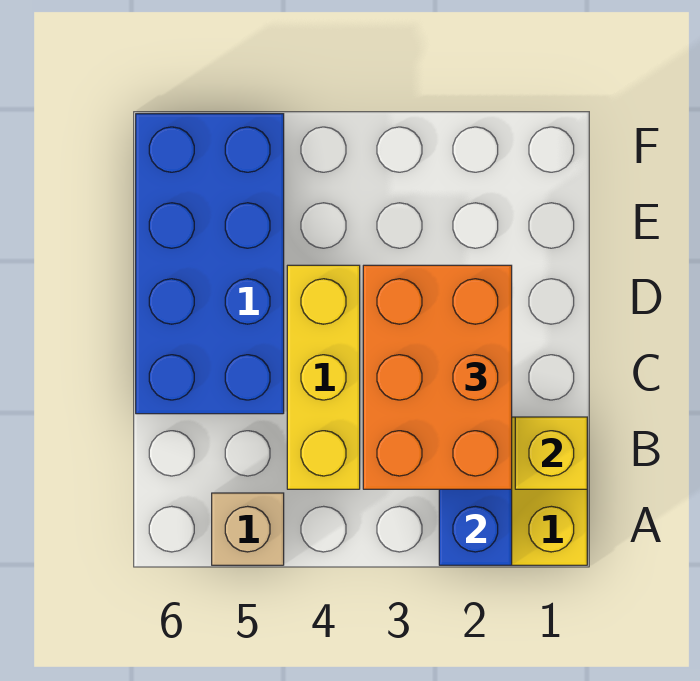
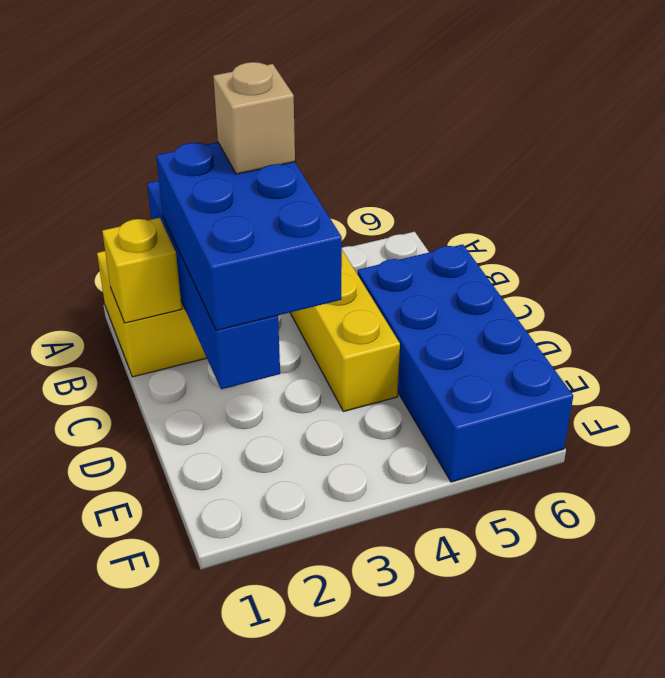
tan brick A5 level 1 -> tan brick B3 level 4
orange brick B2:D3 level 3 -> blue brick B2:D3 level 3

